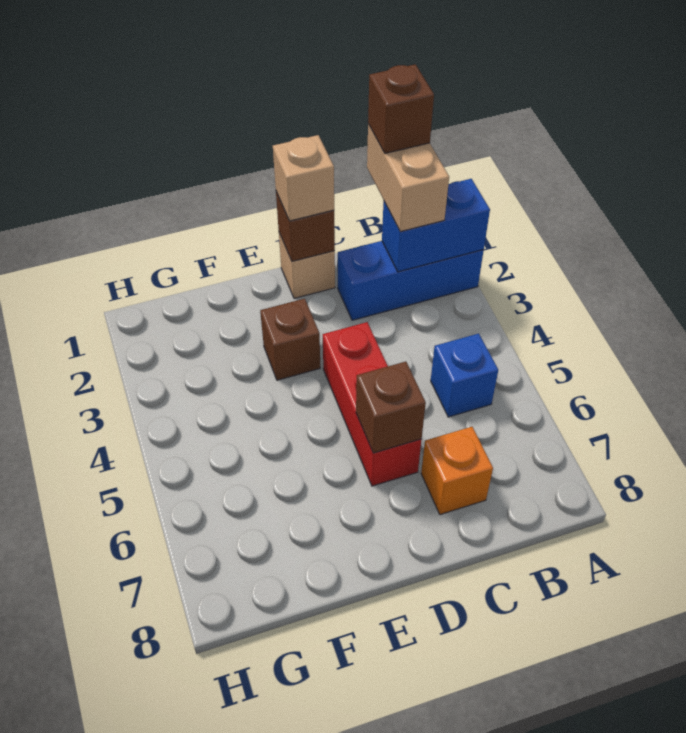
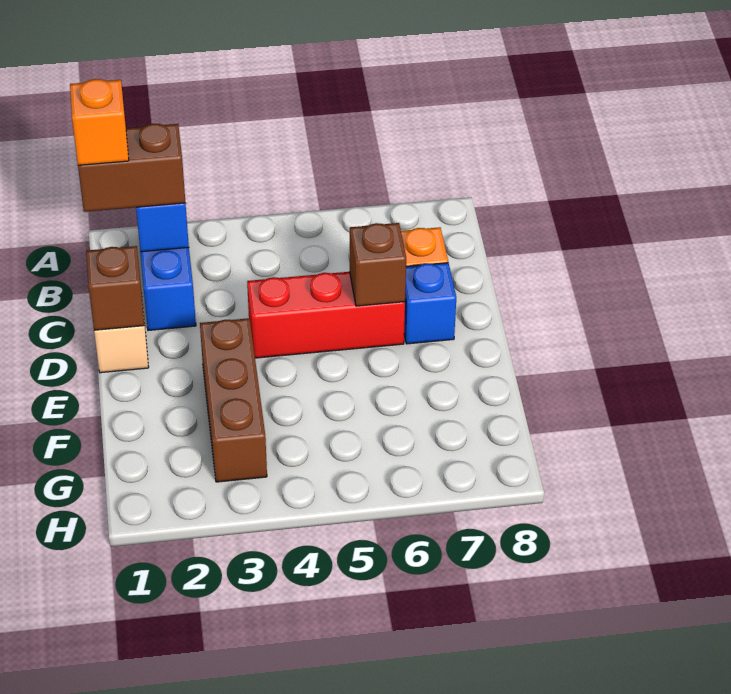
tan brick B1:B2 level 3 -> brown brick B1:B2 level 3
brown brick B1 level 4 -> orange brick B1 level 4
blue brick B5 level 1 -> blue brick D7 level 1
tan brick D1 level 3 -> none
brown brick E3 level 1 -> brown brick E3:G3 level 1

